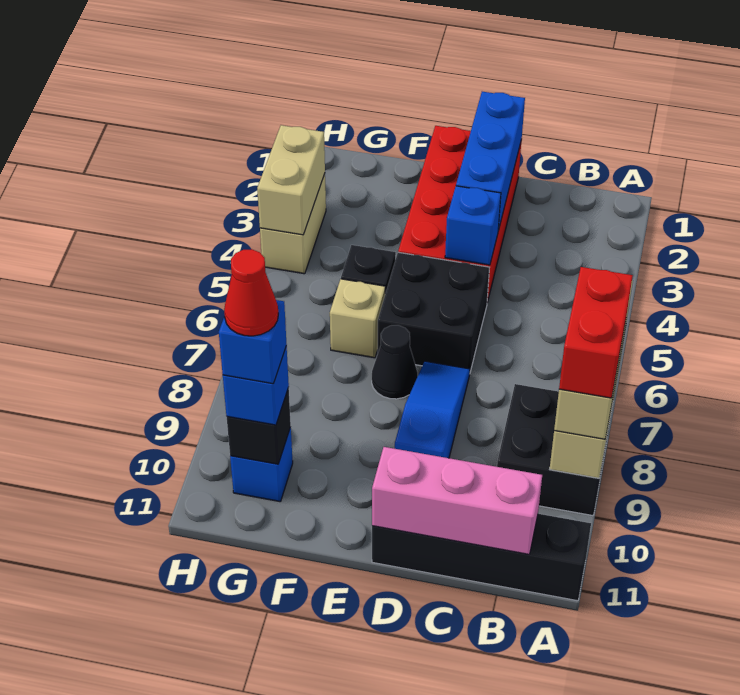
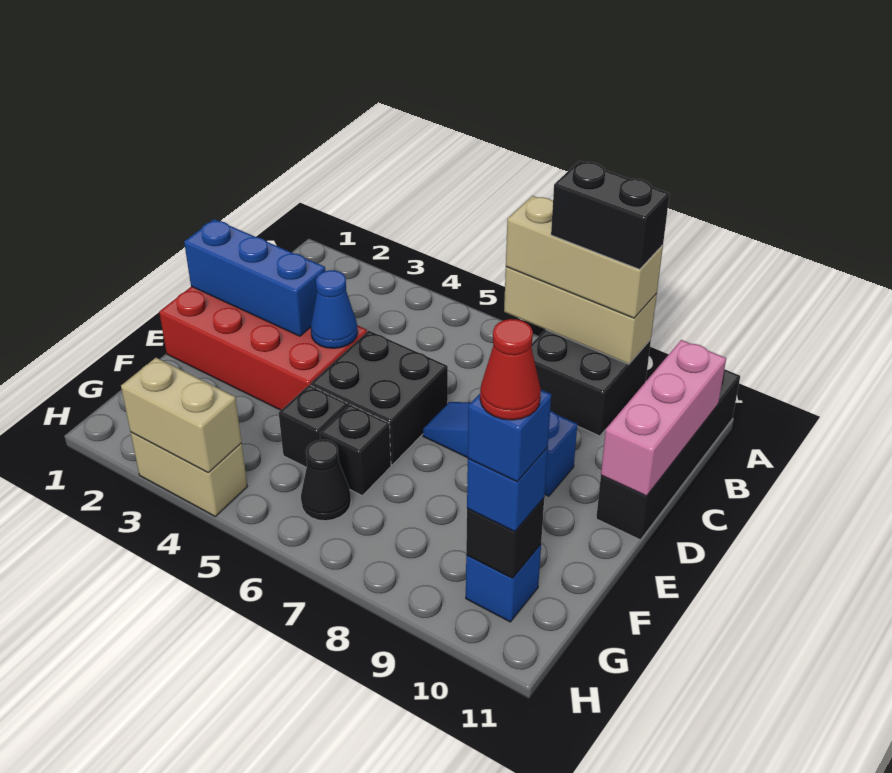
red brick A8:A9 level 4 -> black brick A8:A9 level 4
blue brick D4 level 2 -> blue cone D4 level 2
black cone E7 level 1 -> black cone G6 level 1
tan brick F6 level 1 -> black brick F6 level 1

